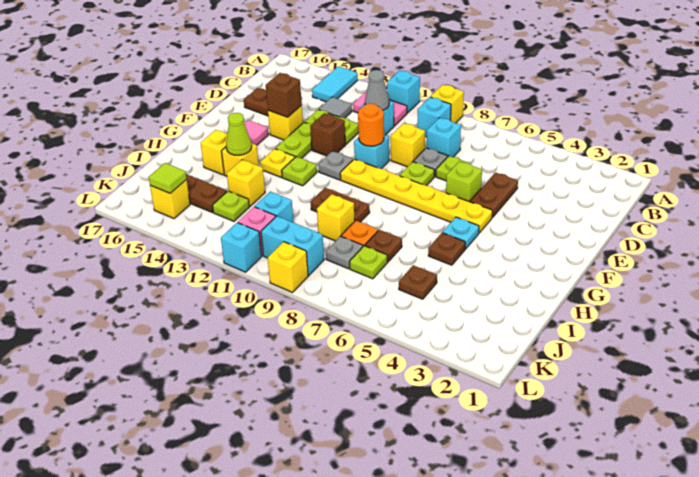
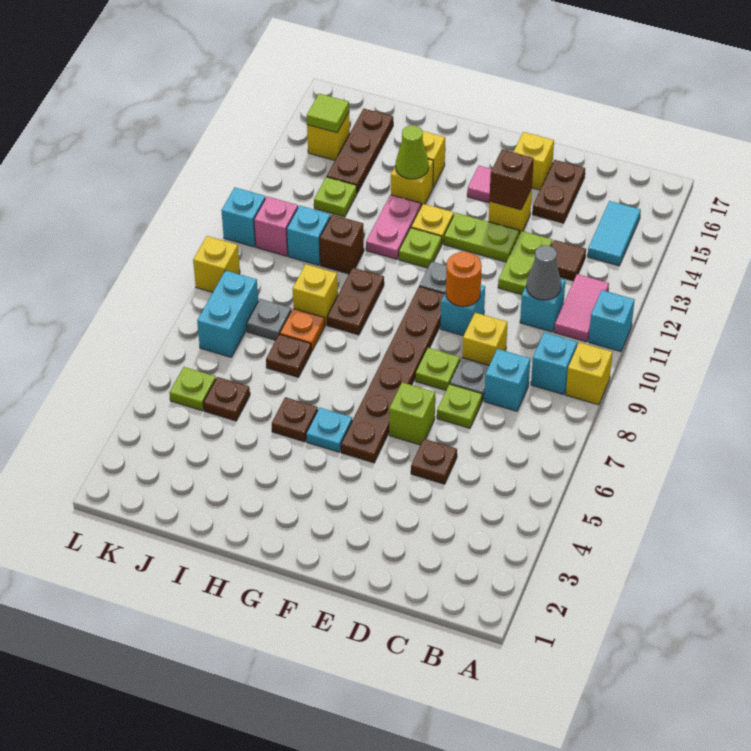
cyan tile A14:B14 level 1 -> cyan tile B14:B15 level 1
grey tile C13 level 1 -> brown tile C13 level 1
brown plate D5:E5 level 1 -> brown plate D5 level 1
brown brick E12 level 1 -> brown brick I11 level 1
yellow plate F5:F10 level 1 -> brown plate F5:F10 level 1
none -> pink plate H12:H13 level 1
yellow brick I13 level 1 -> yellow brick E16 level 1
lime plate J7 level 1 -> lime plate K5 level 1
cyan brick K9:K10 level 1 -> cyan brick K7:K8 level 1

